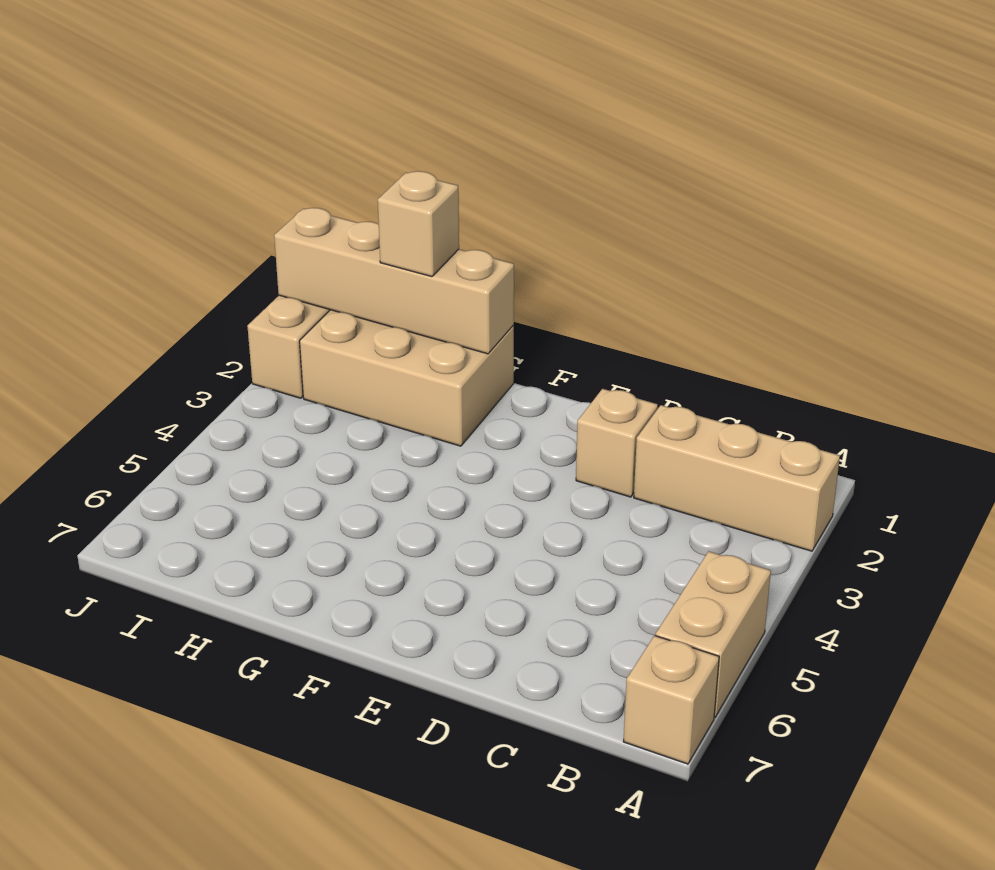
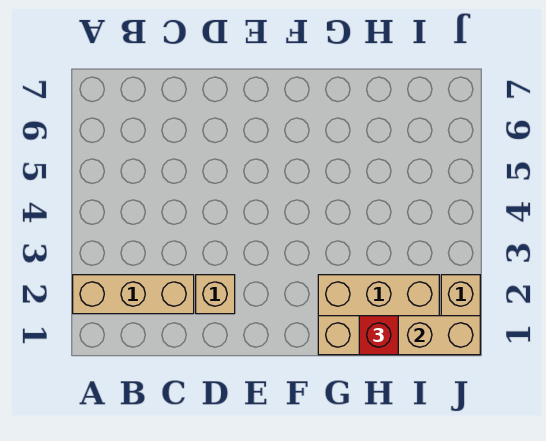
tan brick A5:A6 level 1 -> none
tan brick A7 level 1 -> none
tan brick H1 level 3 -> red brick H1 level 3

